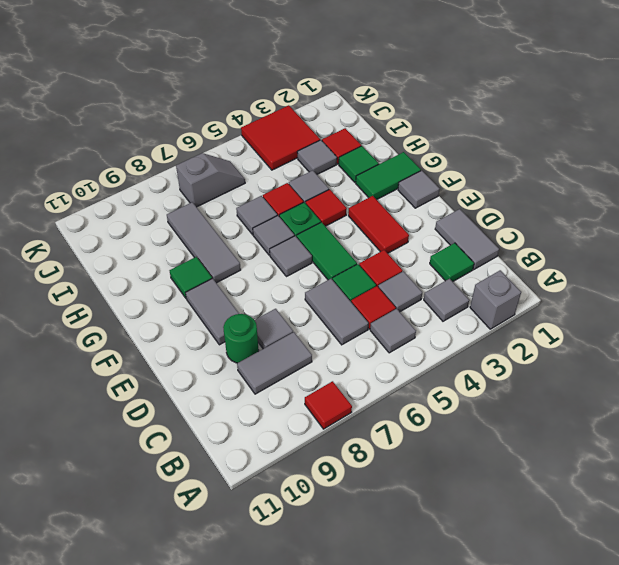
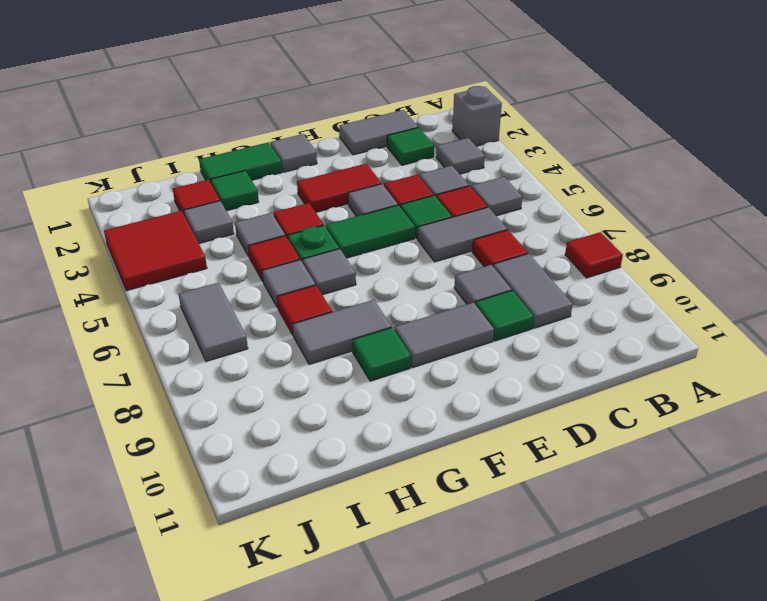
none -> red tile C7 level 1
green round brick D9 level 1 -> green tile D9 level 1
grey tile F6 level 1 -> grey tile E4 level 1
green tile G1:G2 level 1 -> green tile G1:H1 level 1
grey tile G8:I8 level 1 -> grey tile G8:H8 level 1
none -> red tile H7 level 1
grey slope J6:J7 level 1 top 7 -> grey tile J6:J7 level 1

